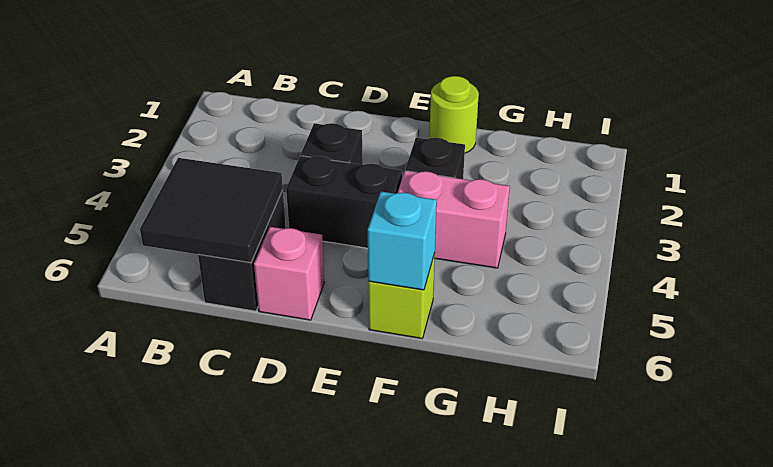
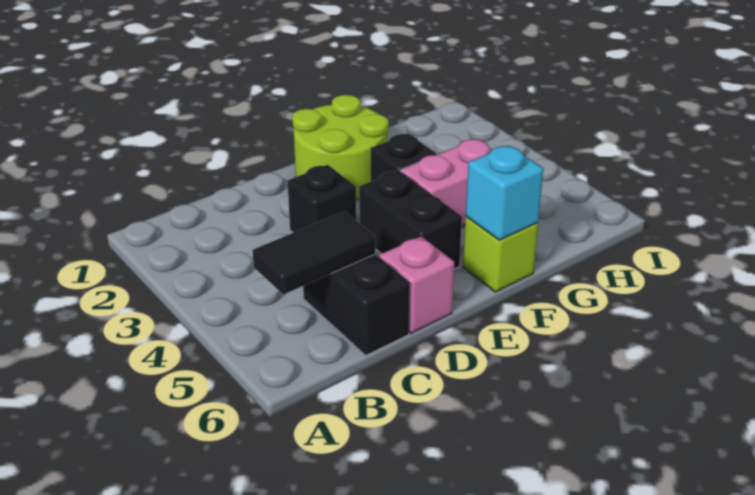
black tile B5:C6 level 2 -> black tile B5:C5 level 2
black brick D4:E4 level 1 -> black brick E4:E5 level 1
lime round brick F1 level 1 -> lime round brick E1:F2 level 1

